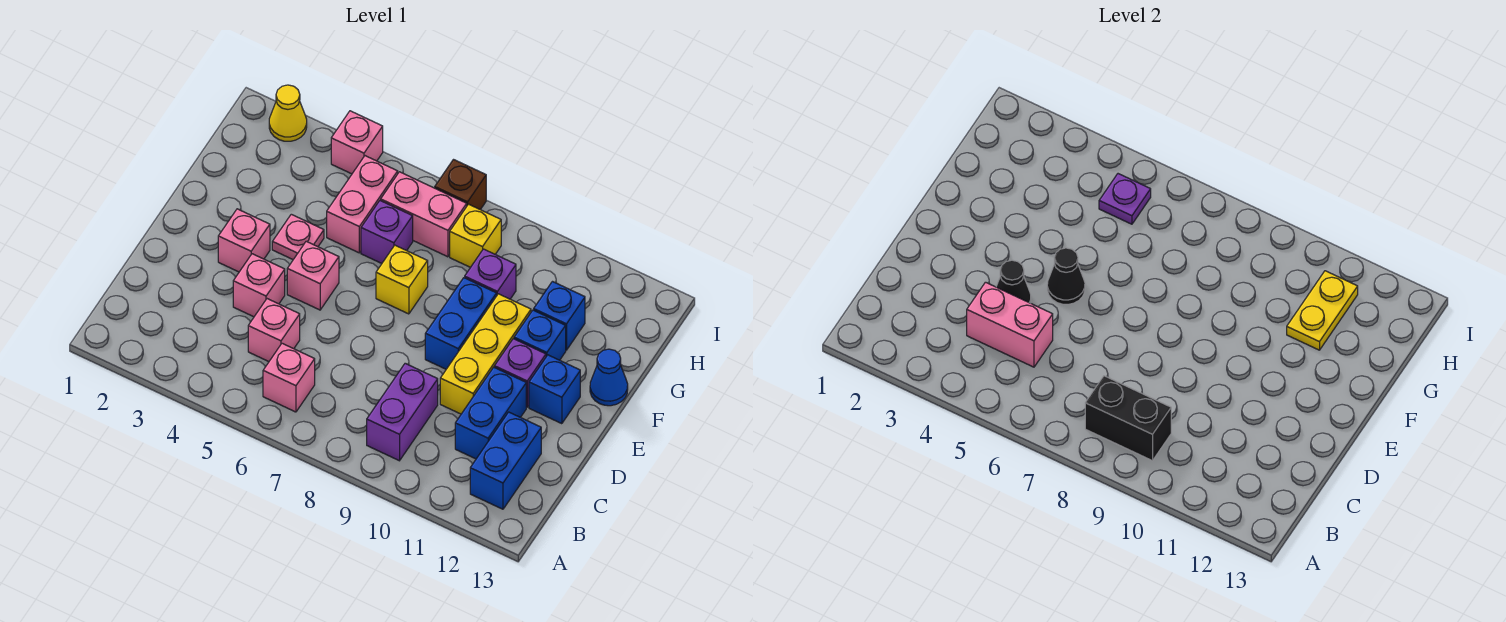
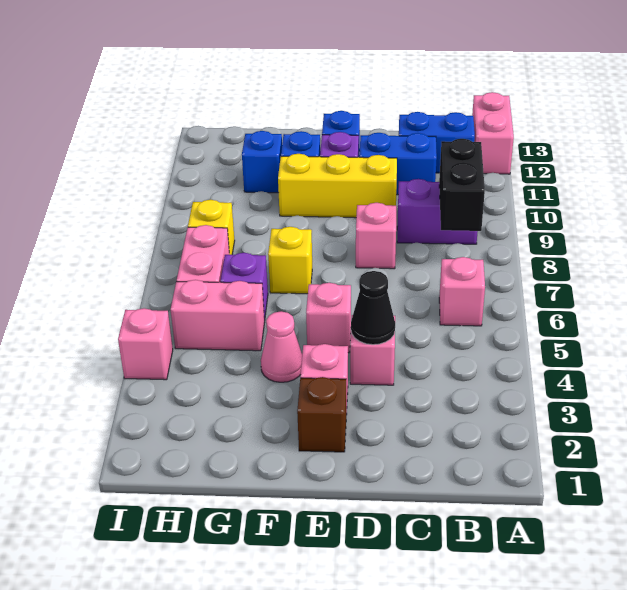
pink brick C4:C5 level 2 -> pink brick A12:A13 level 1
pink brick C5 level 1 -> pink brick D8 level 1
black cone E5 level 2 -> none
blue brick E9:F9 level 1 -> none
pink plate F4 level 1 -> pink cone F4 level 1
blue cone F13 level 1 -> none
purple brick G9 level 1 -> none
yellow plate G11:H11 level 2 -> none
purple plate H5 level 2 -> none
yellow cone I2 level 1 -> none
brown brick I7 level 1 -> brown brick E2 level 1

